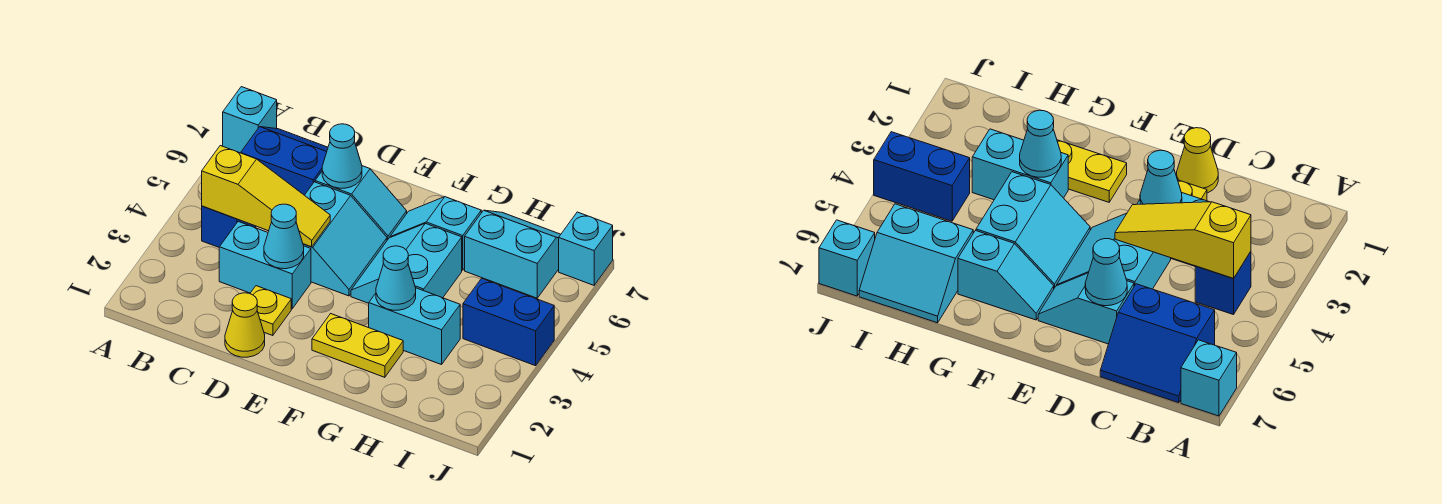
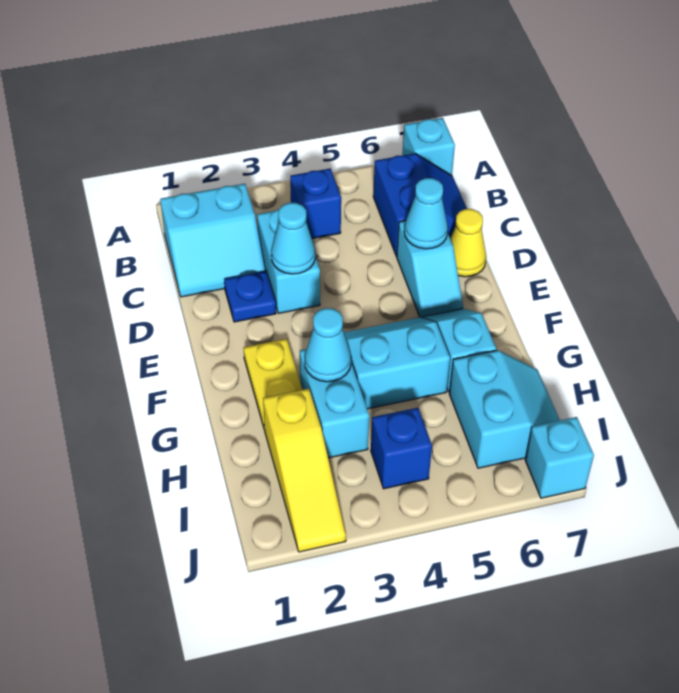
yellow slope B4:D4 level 2 top B -> yellow slope H2:J2 level 1 top H
yellow cone D1 level 1 -> yellow cone D7 level 1
yellow plate D2 level 1 -> blue plate D2 level 1
cyan slope D4:E5 level 1 top D -> cyan slope B1:C2 level 1 top B
blue brick I4:J4 level 1 -> blue brick I4 level 1

